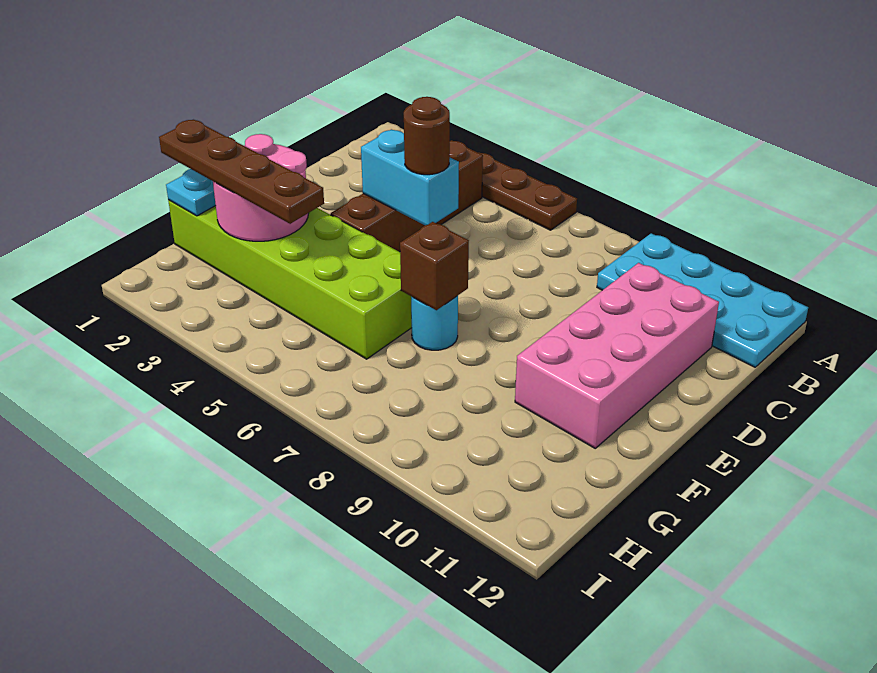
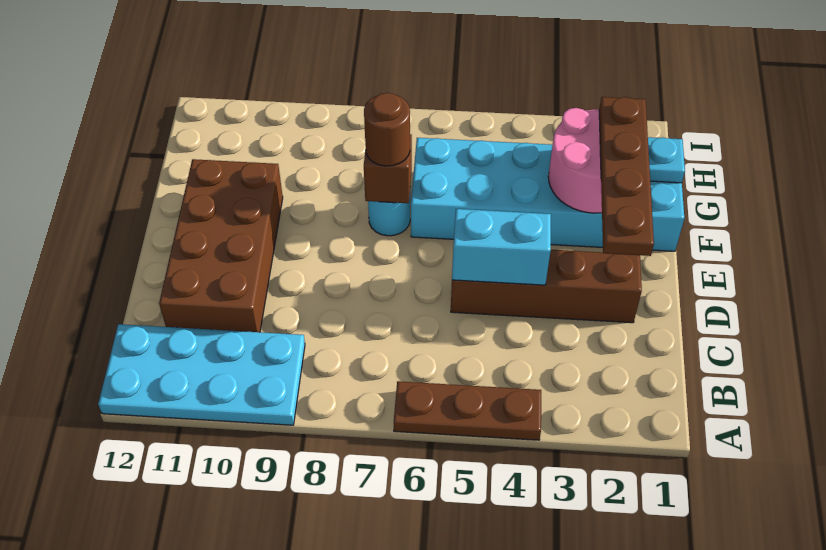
brown brick B4:E4 level 1 -> brown brick D2:D5 level 1
pink brick C10:F11 level 1 -> brown brick C10:F11 level 1
brown round brick D5 level 3 -> brown round brick F7 level 3
lime brick F1:G6 level 1 -> cyan brick F1:G6 level 1
brown plate G1:G4 level 3 -> brown plate D2:G2 level 3

